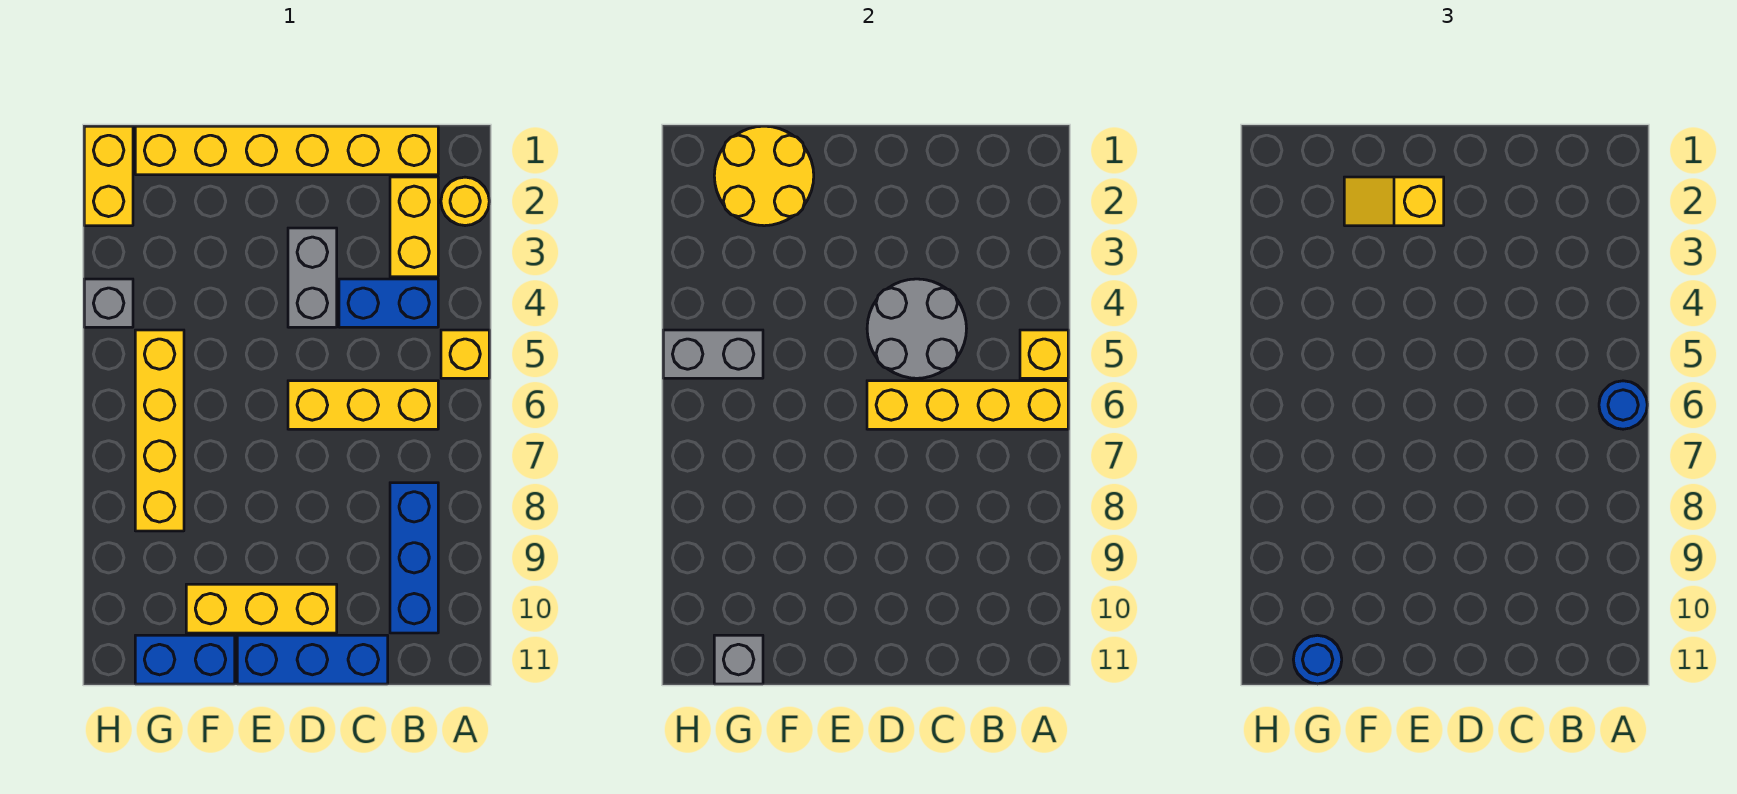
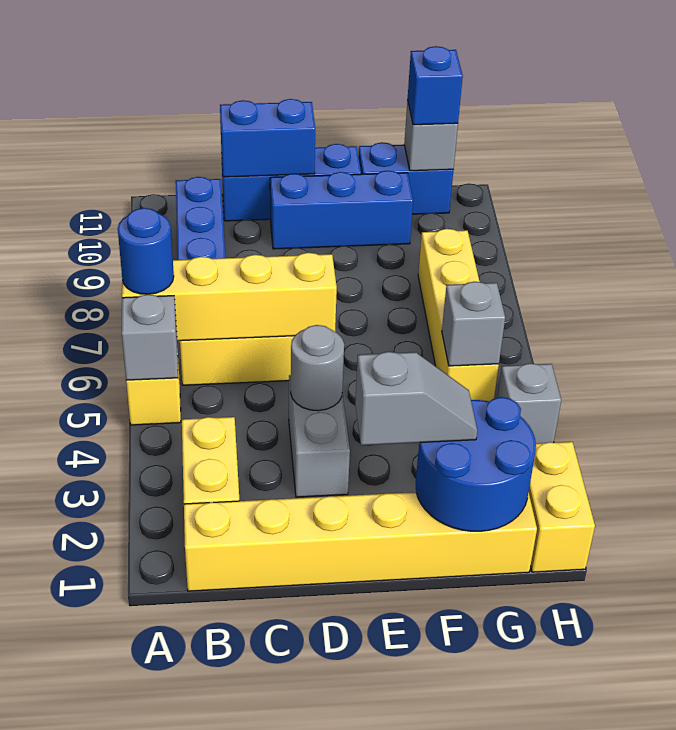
yellow round brick A2 level 1 -> none
yellow brick A5 level 2 -> grey brick A5 level 2
blue brick B4:C4 level 1 -> blue brick C11:D11 level 2
grey round brick C4:D5 level 2 -> grey round brick D4 level 2
yellow brick D10:F10 level 1 -> blue brick D10:F10 level 1
yellow slope E2:F2 level 3 top E -> grey slope E2:F2 level 3 top E
yellow round brick F1:G2 level 2 -> blue round brick F1:G2 level 2
grey brick G5:H5 level 2 -> grey brick G5 level 2
blue round brick G11 level 3 -> blue brick G11 level 3

